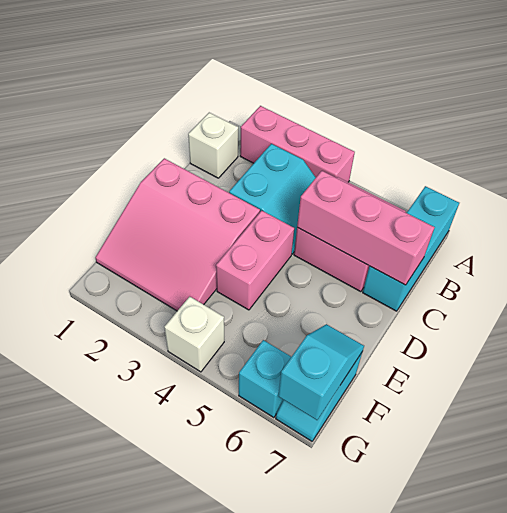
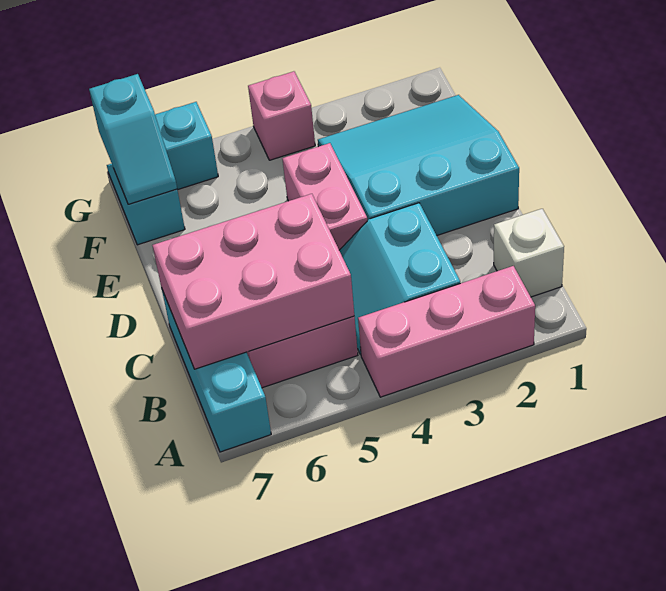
pink brick C5:C7 level 2 -> pink brick B5:C7 level 2
pink slope D1:F3 level 1 top D -> cyan slope D1:F3 level 1 top D
white brick G4 level 1 -> pink brick G4 level 1

